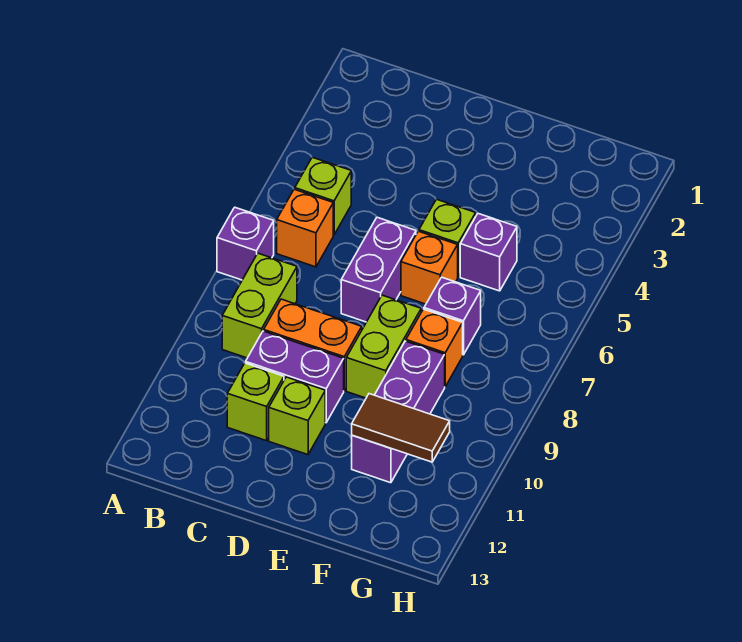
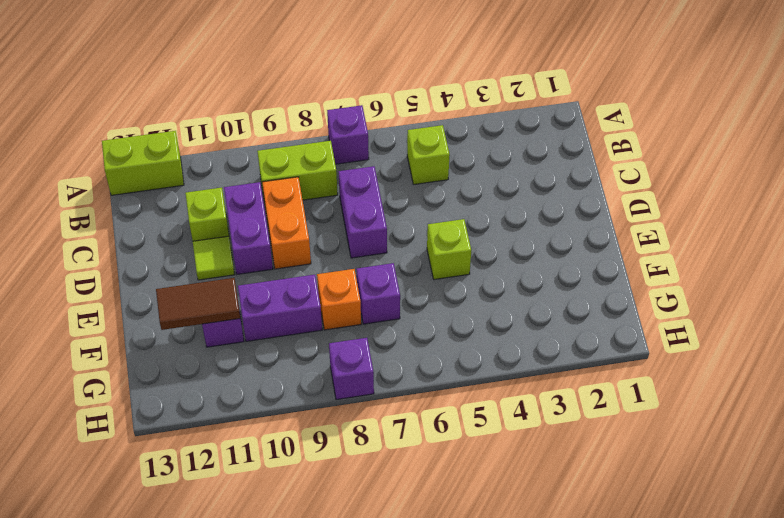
orange brick B6 level 1 -> none
purple brick D6:D7 level 1 -> purple brick C7:D7 level 1
lime brick D11 level 1 -> lime tile D11 level 1
orange brick E6 level 1 -> none
lime brick E8:E9 level 1 -> lime brick A12:A13 level 1
purple brick F5 level 1 -> purple brick H8 level 1
brown tile F11:G11 level 2 -> brown tile F11:F12 level 2

